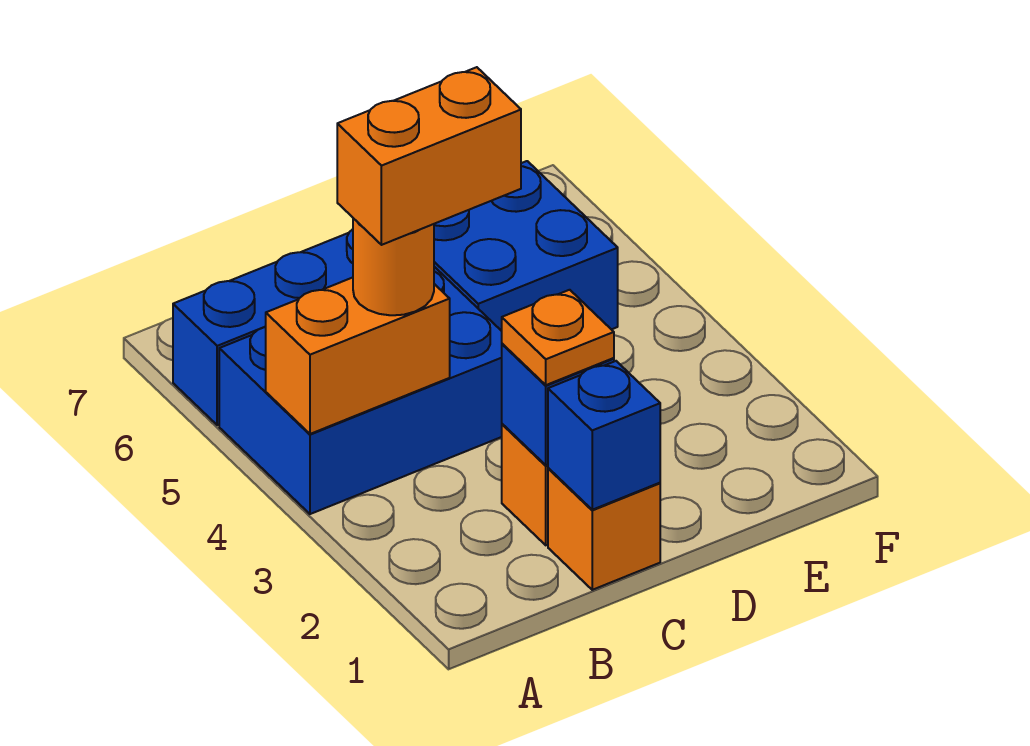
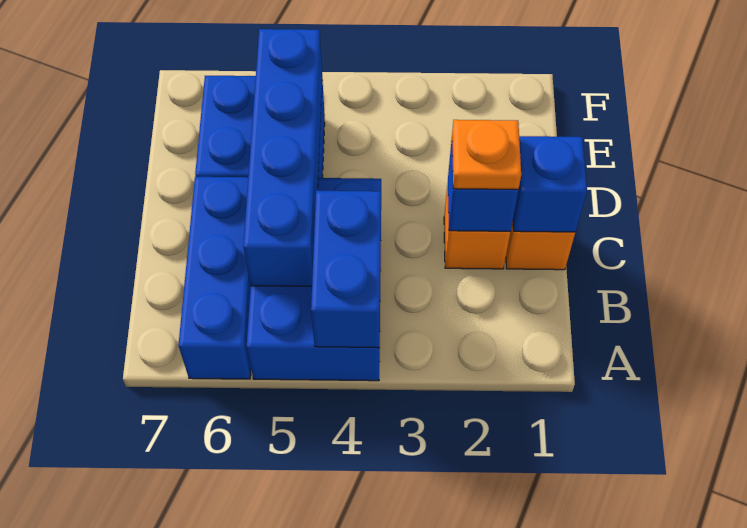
orange brick A4:B4 level 2 -> blue brick A4:B4 level 2
orange round brick B4 level 3 -> none
orange brick B4:C4 level 4 -> none
none -> blue brick B5:E5 level 2

